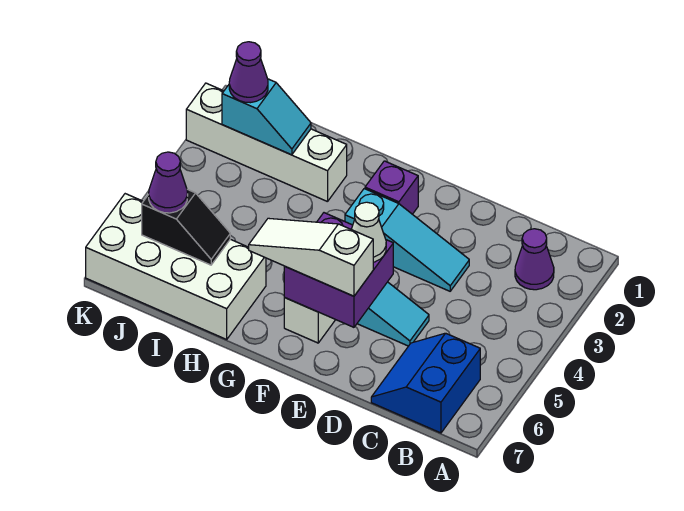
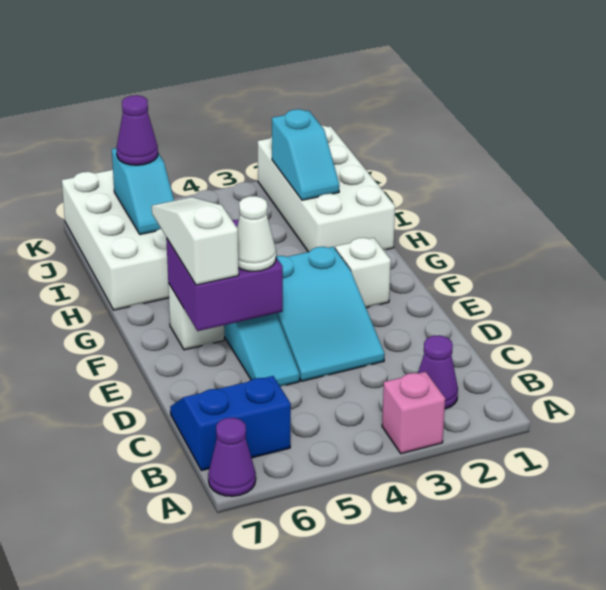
none -> pink brick A3 level 1
cyan slope D3:F3 level 1 top F -> cyan slope D3:F4 level 1 top F
purple brick F2 level 1 -> white brick F2 level 1
white brick H2:K2 level 1 -> white brick H1:K2 level 1
black slope I6:J6 level 2 top J -> cyan slope I6:J6 level 2 top J
purple cone J2 level 3 -> purple cone A7 level 1

